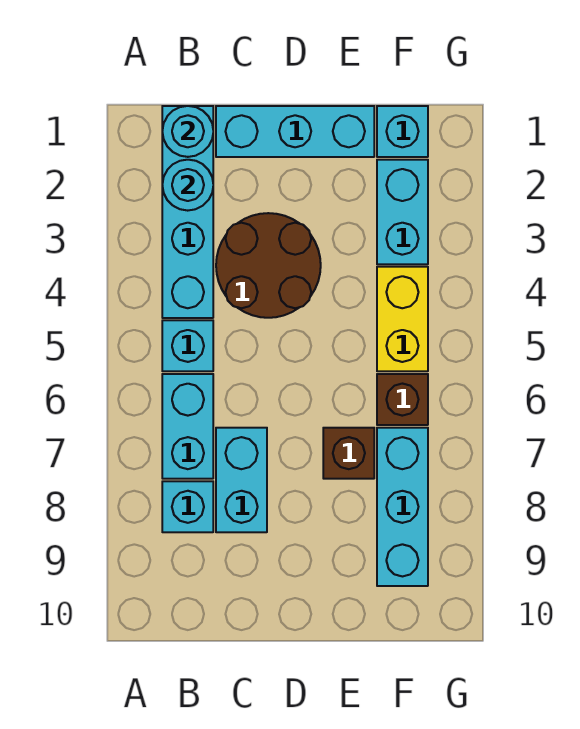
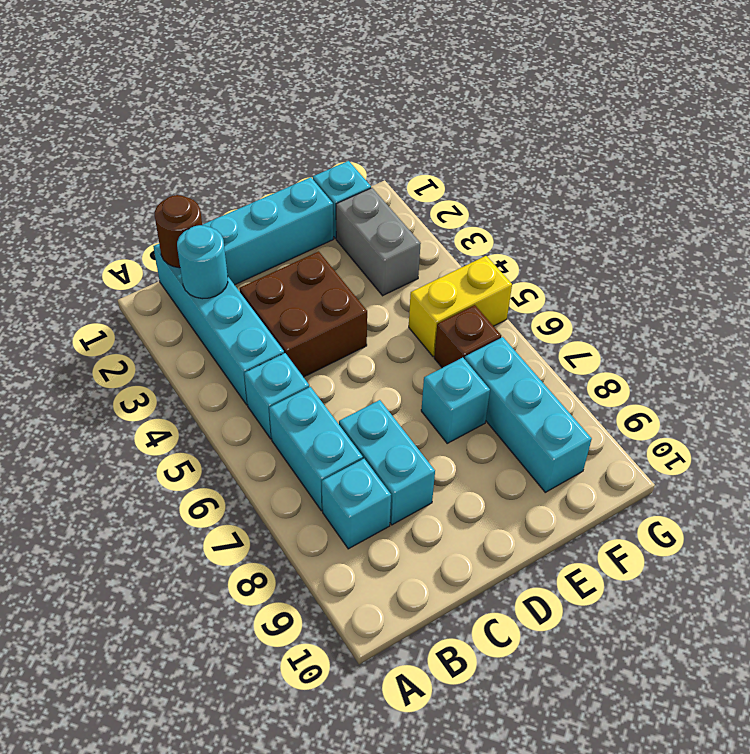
cyan round brick B1 level 2 -> brown round brick B1 level 2
brown round brick C3:D4 level 1 -> brown brick C3:D4 level 1
brown brick E7 level 1 -> cyan brick E7 level 1
cyan brick F2:F3 level 1 -> grey brick F2:F3 level 1
yellow brick F4:F5 level 1 -> yellow brick F5:G5 level 1

